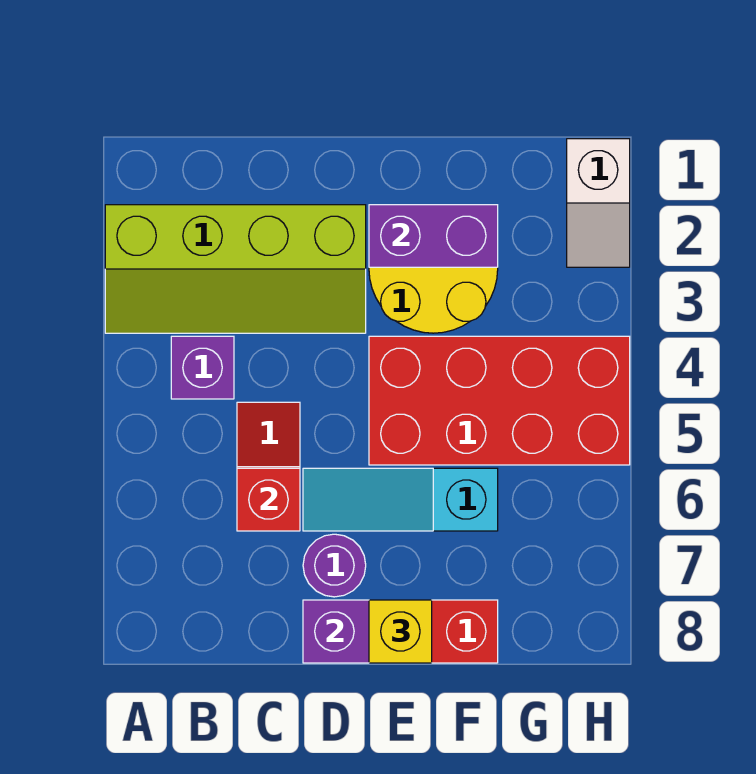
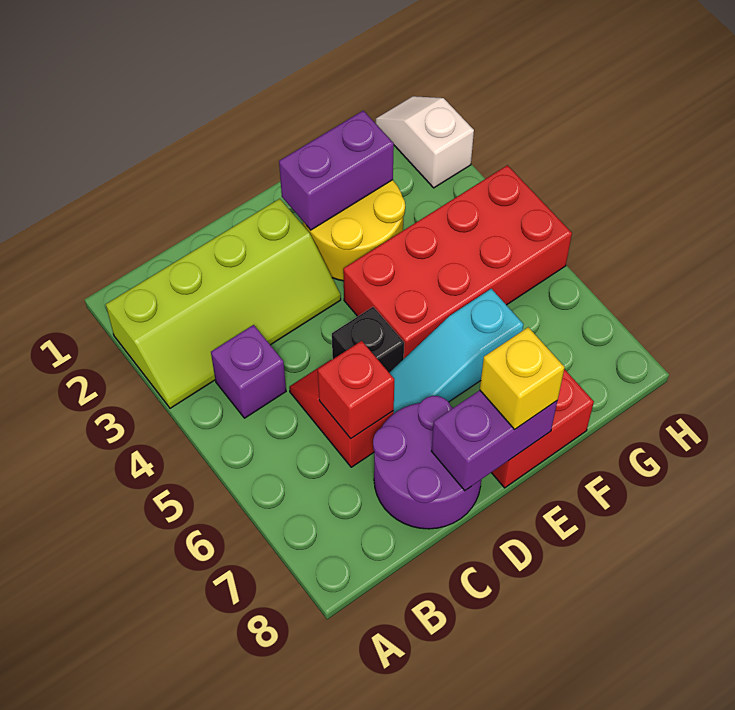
none -> black brick D5 level 1
purple round brick D7 level 1 -> purple round brick C7:D8 level 1
white slope H1:H2 level 1 top 1 -> white slope H1:H2 level 1 top 2

